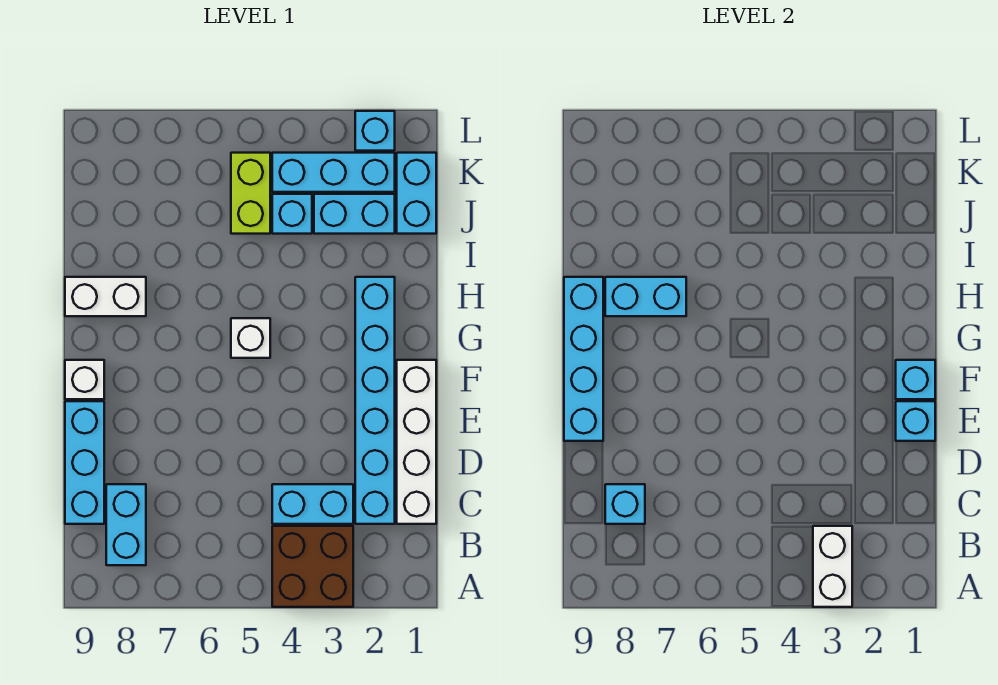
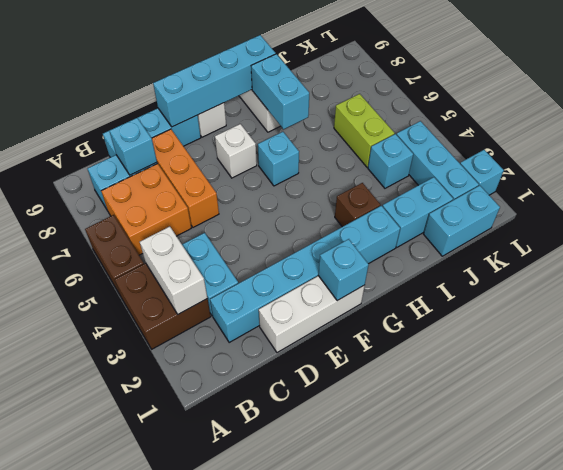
white brick A3:B3 level 2 -> white brick B3:B4 level 2
none -> brown brick A5:A6 level 1
none -> orange brick B6:C7 level 1
white brick C1:F1 level 1 -> white brick D1:F1 level 1
none -> orange brick D6:D8 level 1
cyan brick E1 level 2 -> cyan brick G6 level 1
white brick G5 level 1 -> white brick F7 level 1
none -> brown brick H3 level 1
cyan brick J2:J3 level 1 -> cyan brick I2:J2 level 1
lime brick J5:K5 level 1 -> lime brick J5:J6 level 1

